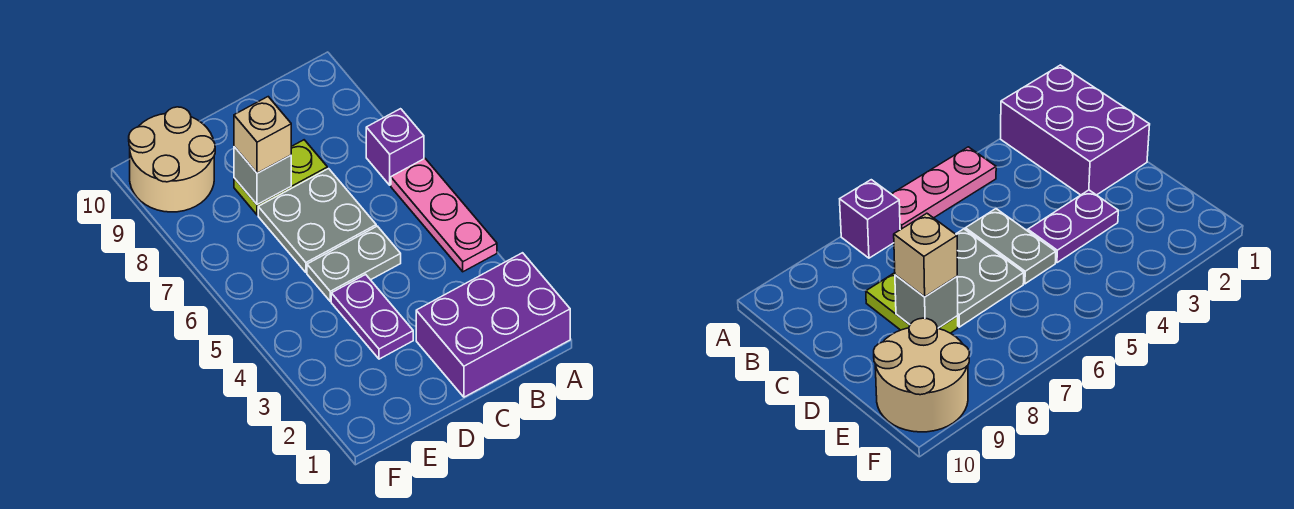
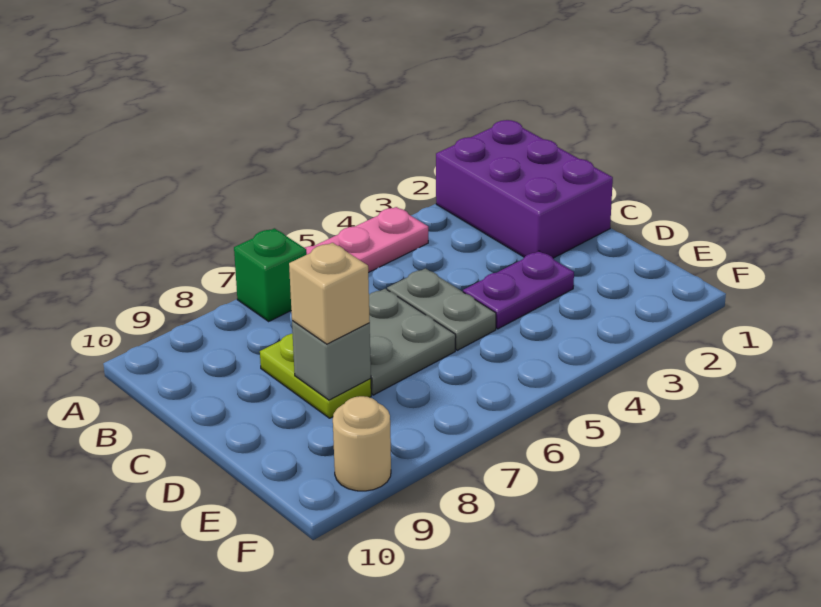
purple brick A7 level 1 -> green brick A7 level 1
tan round brick E9:F10 level 1 -> tan round brick F9 level 1

